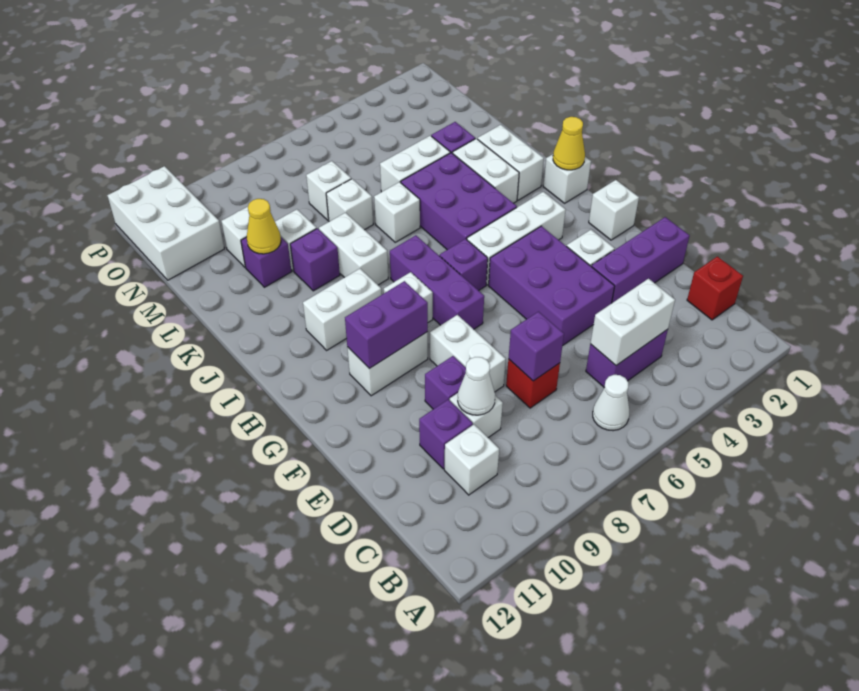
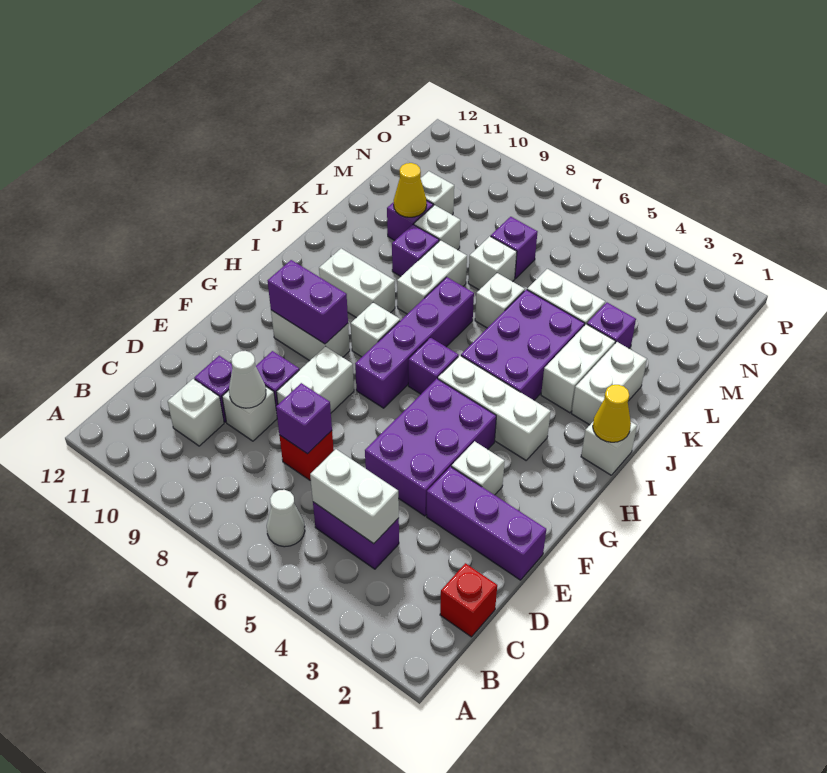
white brick G1 level 1 -> none
purple brick G7:I7 level 1 -> purple brick G7:J7 level 1
white brick M7 level 1 -> purple brick M7 level 1
white brick N11:P12 level 1 -> none

